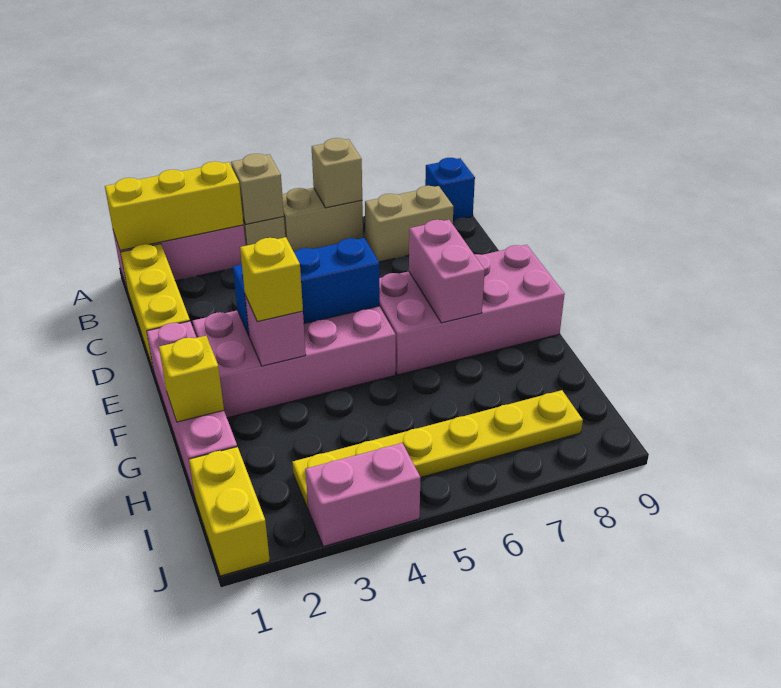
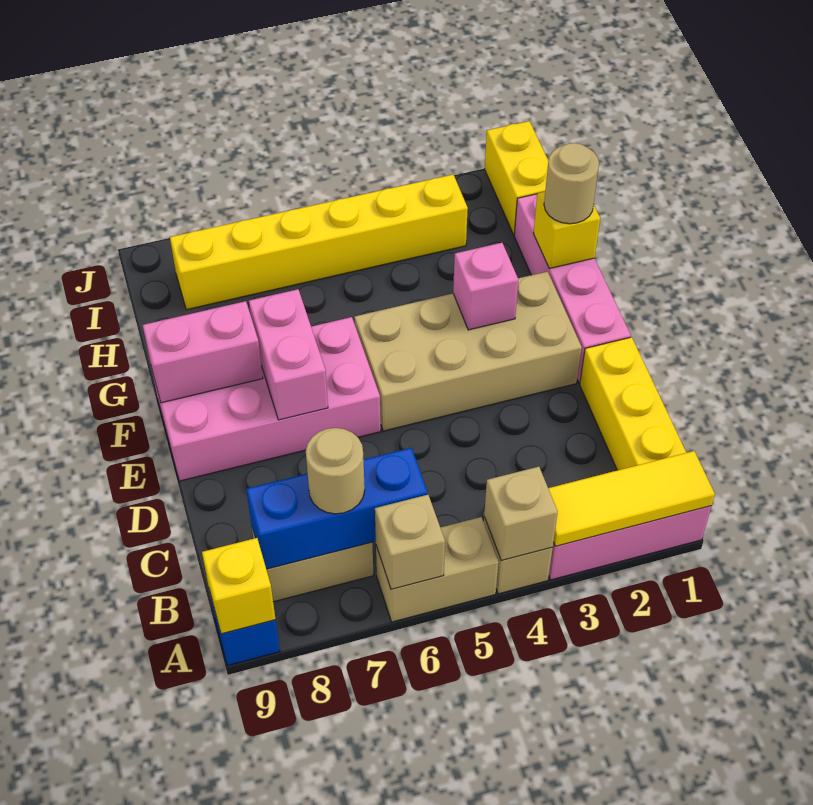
yellow brick A1:A3 level 2 -> yellow tile A1:A3 level 2
none -> tan round brick B7 level 3
pink brick E2:F5 level 1 -> tan brick E2:F5 level 1
blue brick E3:E5 level 2 -> blue brick B6:B8 level 2
yellow brick F3 level 3 -> yellow brick A9 level 2
none -> tan round brick G1 level 3
yellow plate I3:I8 level 1 -> yellow brick I3:I8 level 1
pink brick J3:J4 level 1 -> pink brick F8:F9 level 2

